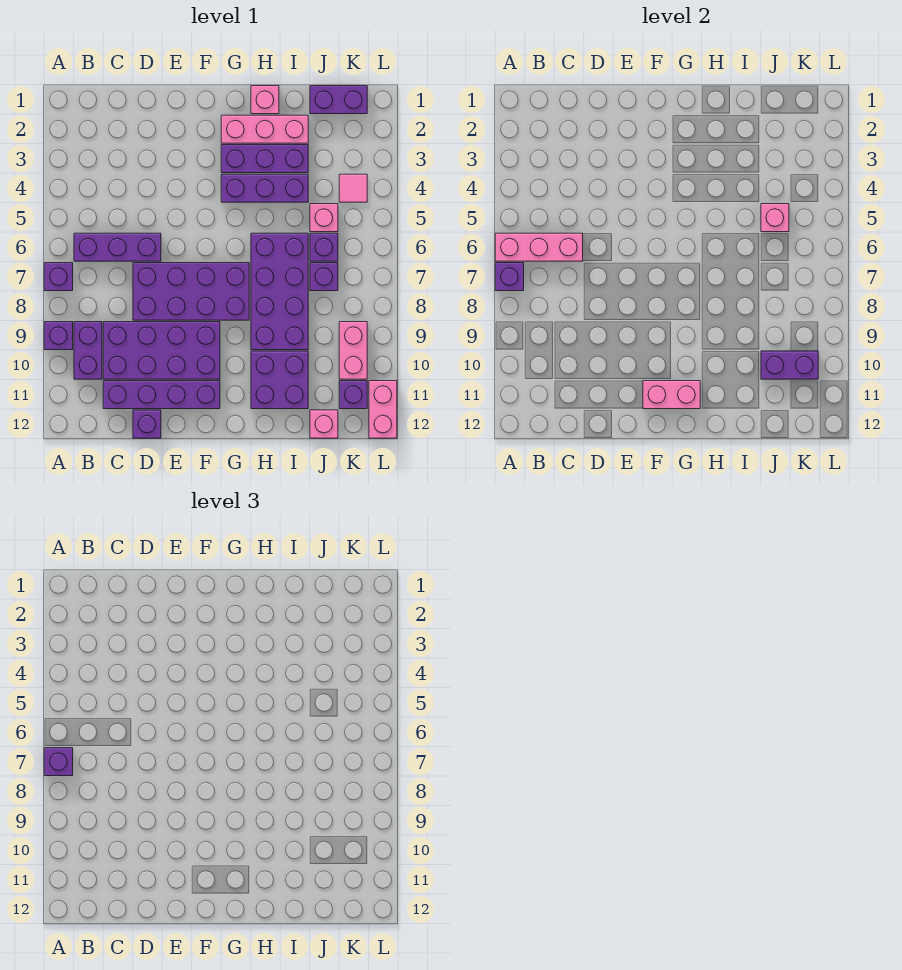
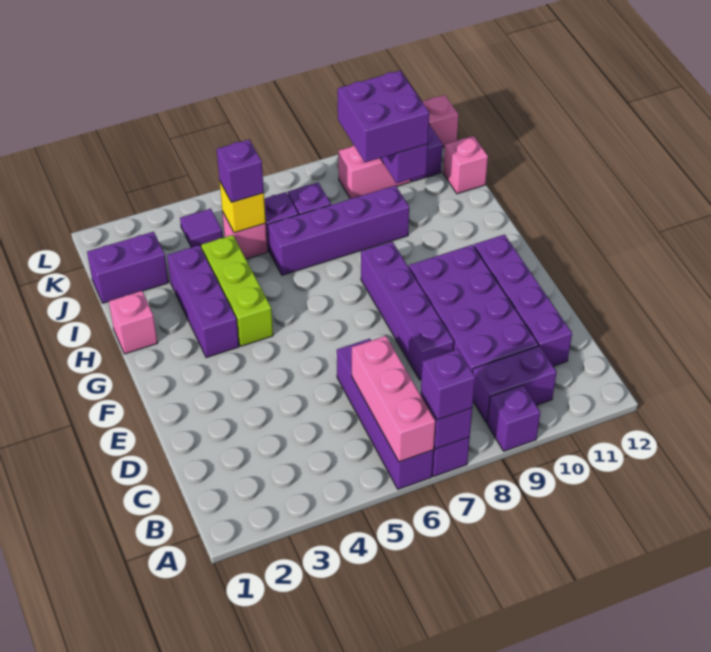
purple brick B6:D6 level 1 -> purple brick A6:D6 level 1
purple brick D7:G8 level 1 -> purple brick D8:G8 level 1
purple brick D12 level 1 -> purple brick J5 level 3
pink brick F11:G11 level 2 -> none
pink brick G2:I2 level 1 -> none
purple brick G4:I4 level 1 -> lime brick G4:I4 level 1
purple brick H6:I9 level 1 -> purple brick I6:I9 level 1
purple brick H10:I11 level 1 -> purple brick J9:K10 level 3
purple brick J1:K1 level 1 -> purple brick J1:J2 level 1
pink brick J5 level 2 -> yellow brick J5 level 2
pink tile K4 level 1 -> purple tile K4 level 1

